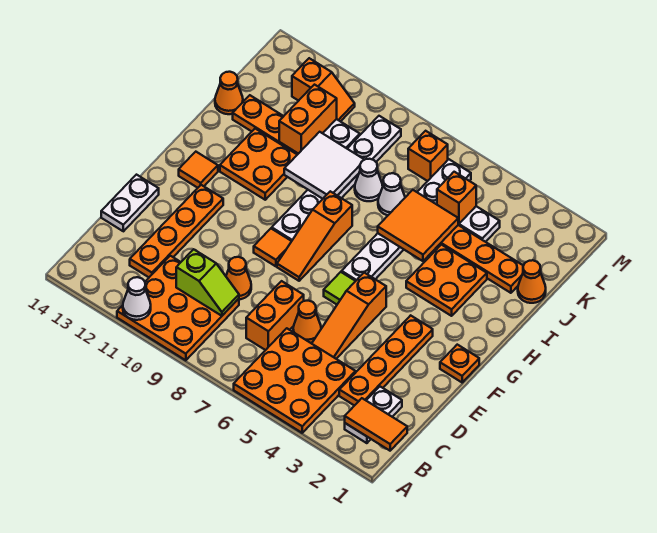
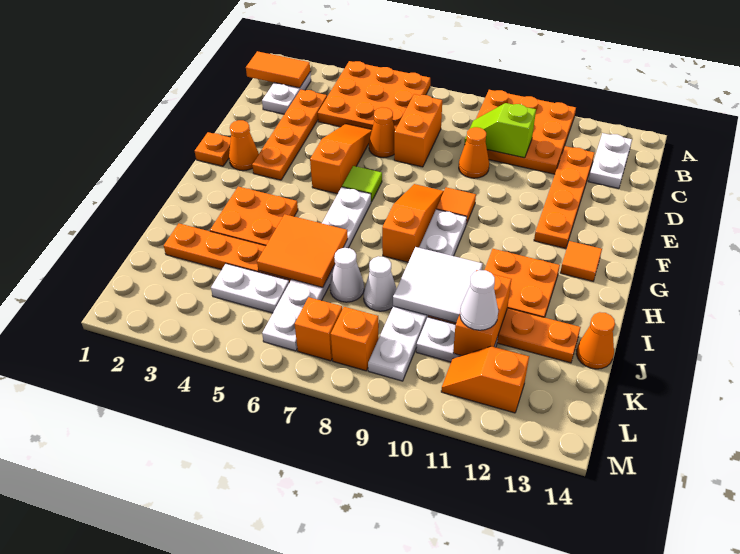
white cone A11 level 2 -> white cone K11 level 3
white plate D14:E14 level 1 -> white plate B13:C13 level 1
orange cone J1 level 1 -> orange cone F2 level 1
orange brick K5 level 2 -> orange brick L8 level 1

